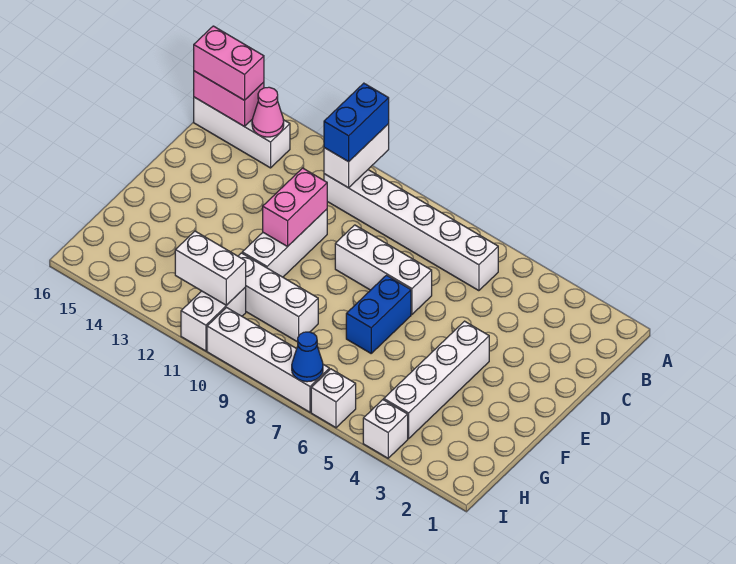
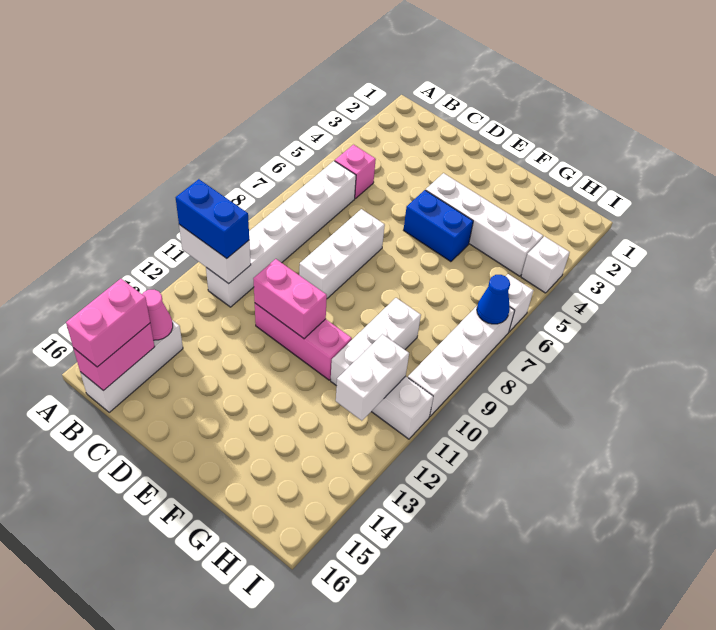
none -> pink brick B5 level 1
white brick D11:F11 level 1 -> pink brick D11:F11 level 1
blue brick E7:F7 level 1 -> blue brick E5:F5 level 1

